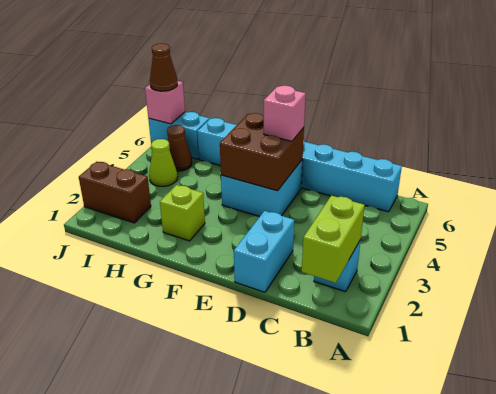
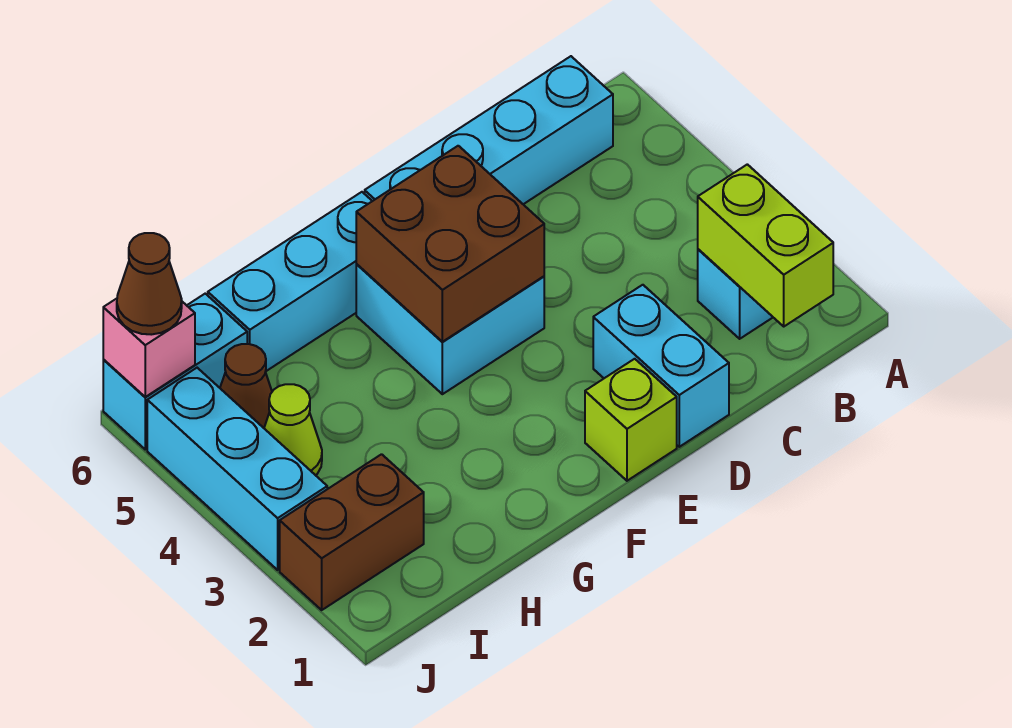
pink brick E5 level 3 -> none
lime brick G2 level 1 -> lime brick E1 level 1
none -> cyan brick J3:J5 level 1

